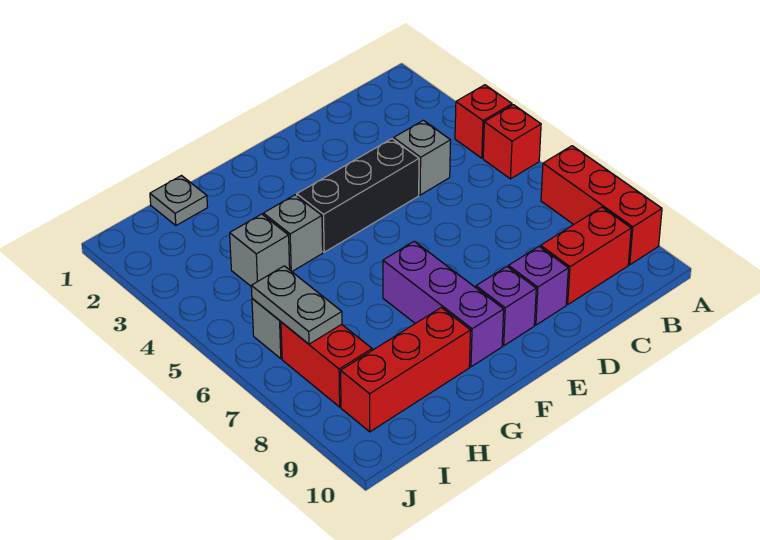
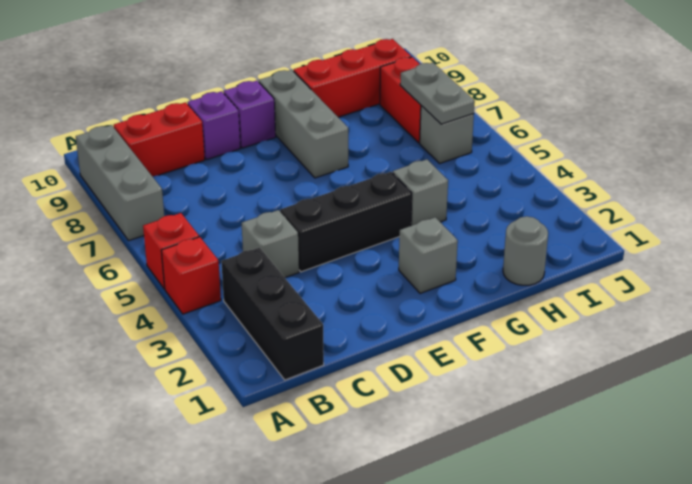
red brick A7:A9 level 1 -> grey brick A7:A9 level 1
none -> black brick B1:B3 level 1
purple brick F7:F9 level 1 -> grey brick F7:F9 level 1
grey plate H1 level 1 -> grey round brick H1 level 1
grey brick H4 level 1 -> grey brick F2 level 1

